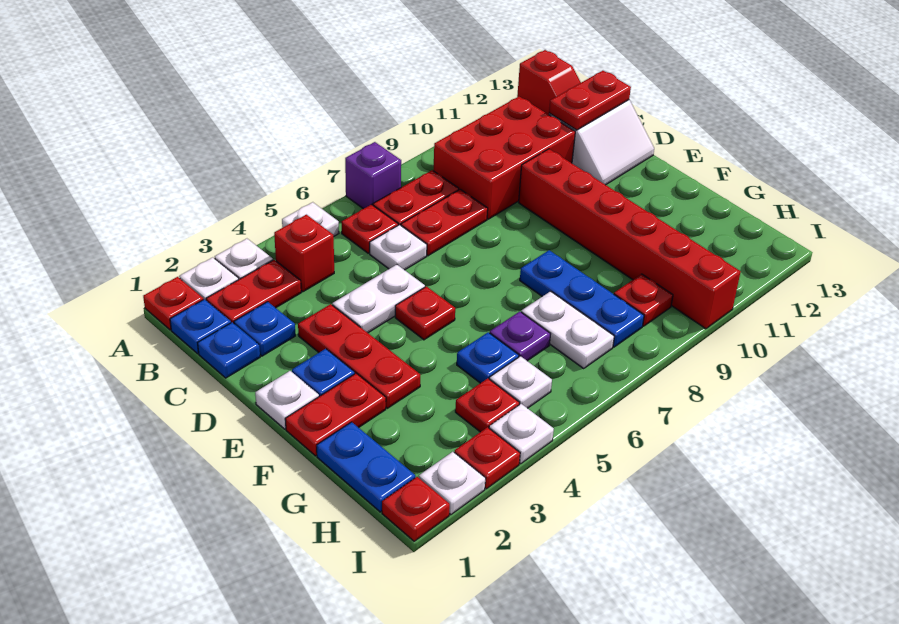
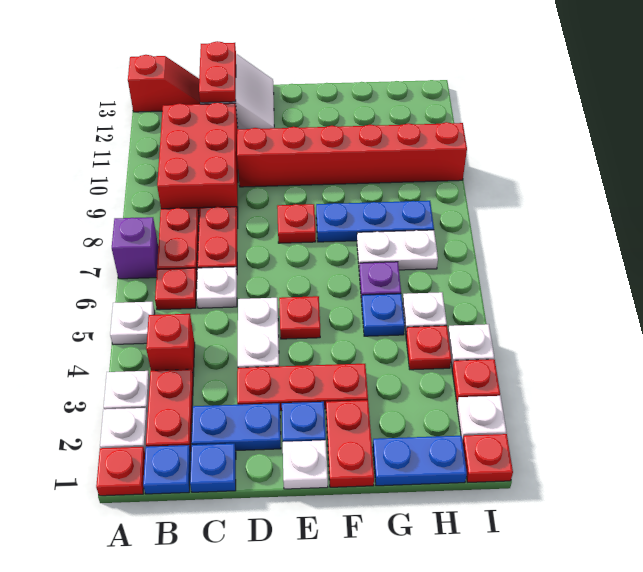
blue plate C2 level 1 -> blue plate C2:D2 level 1
red plate H9 level 1 -> red plate E8 level 1

